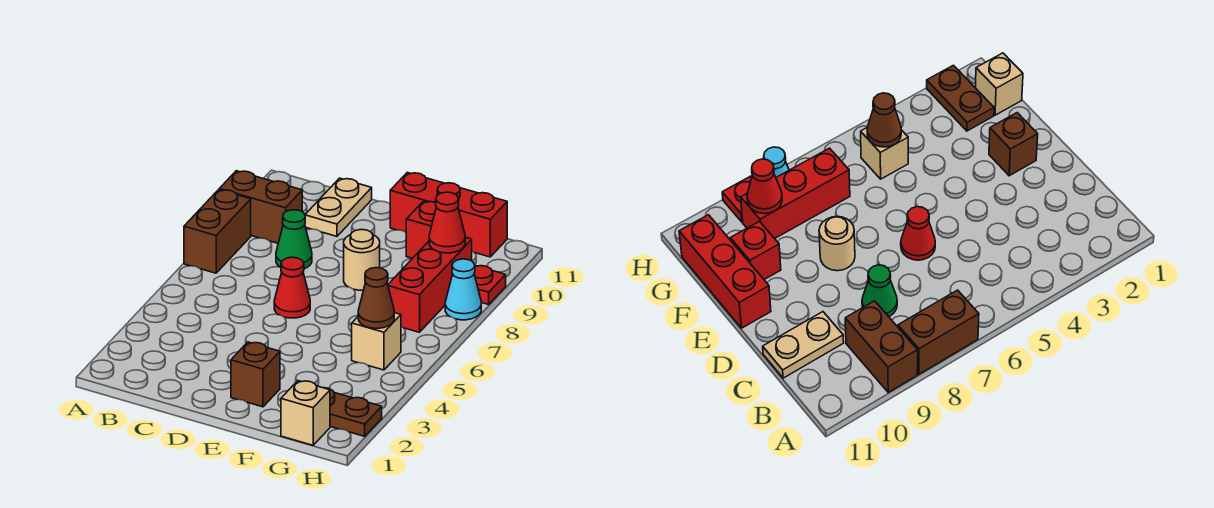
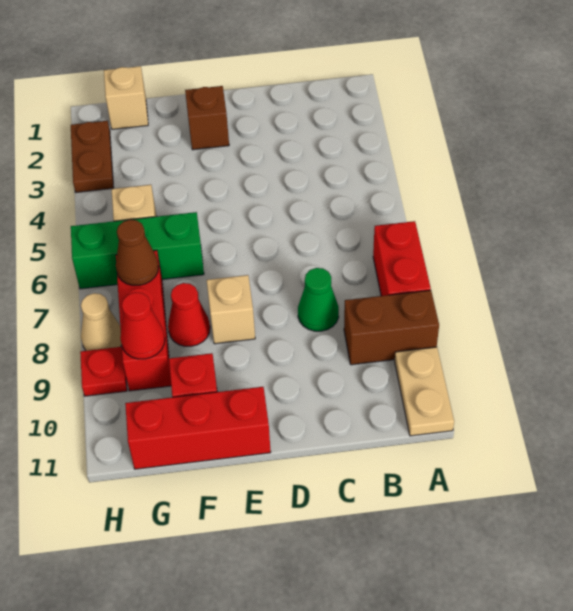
brown brick A7:A8 level 1 -> red brick A7:A8 level 1
tan plate C10:C11 level 1 -> tan plate A10:A11 level 1
red cone D6 level 1 -> red cone F8 level 1
tan round brick E8 level 1 -> tan brick E8 level 1
none -> green brick F6:H6 level 1
brown plate G2:H2 level 1 -> brown plate H2:H3 level 1
brown cone G5 level 2 -> brown cone G7 level 2
cyan cone H8 level 1 -> tan cone H8 level 1

